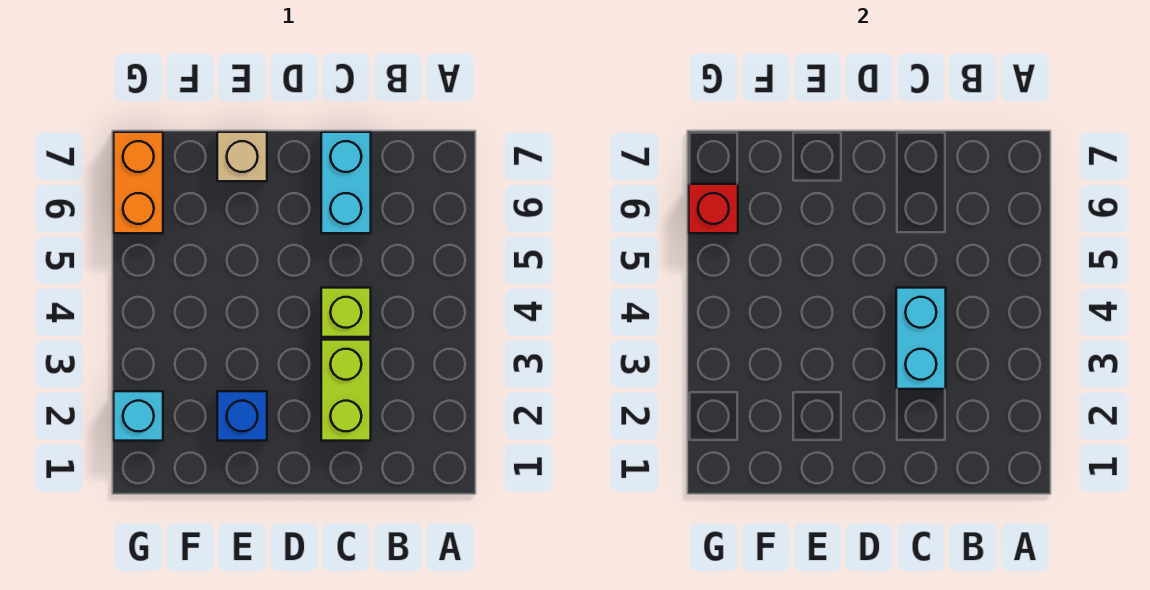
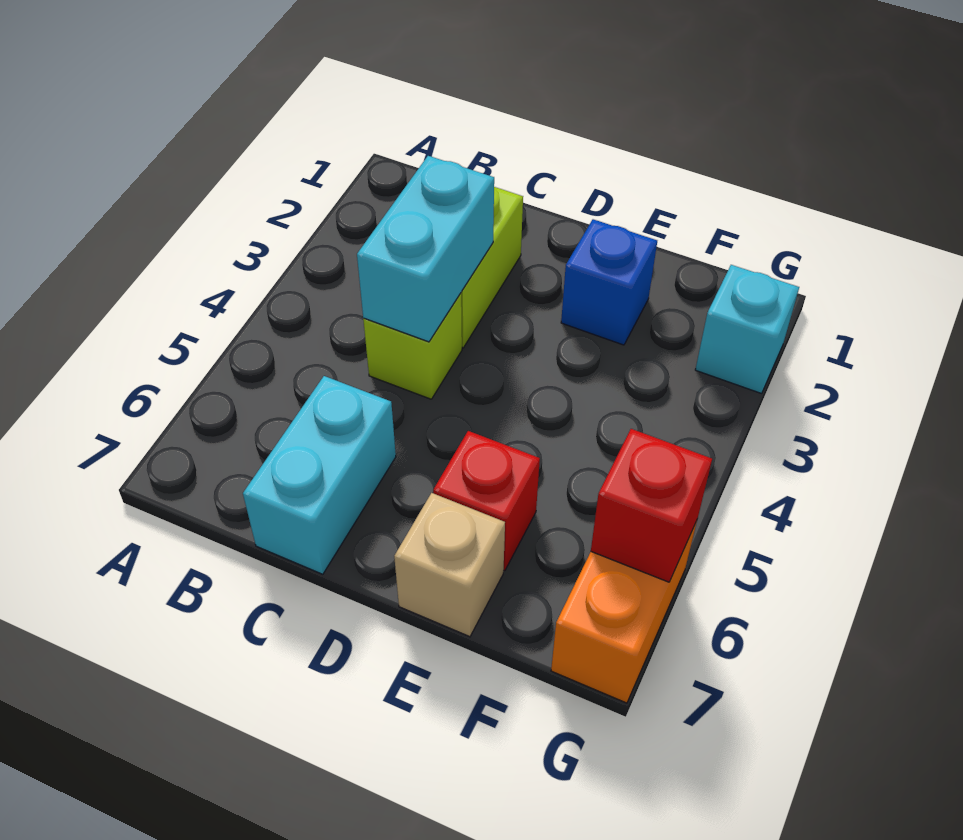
none -> red brick E6 level 1

